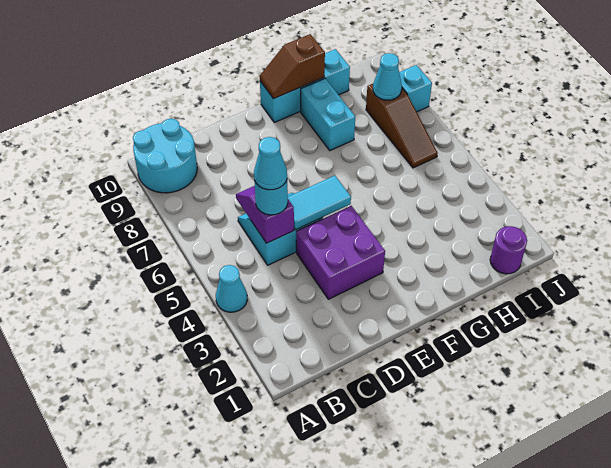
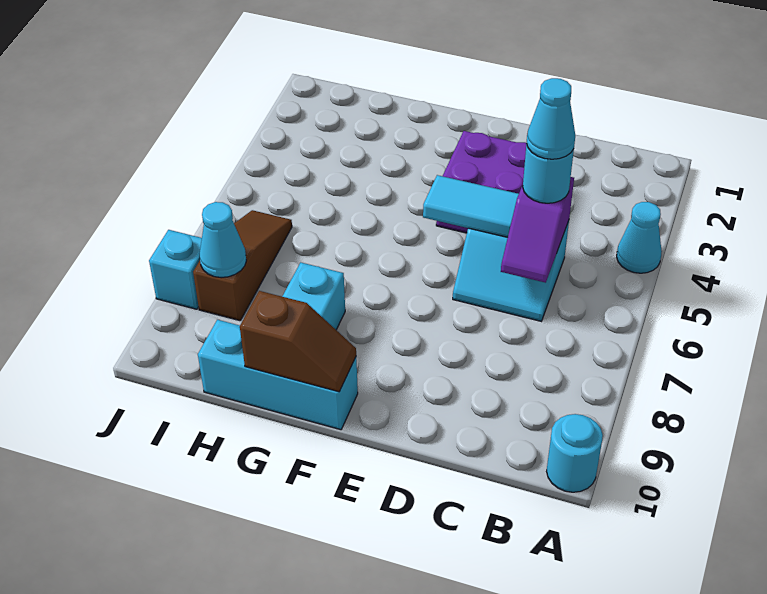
cyan round brick A9:B10 level 1 -> cyan round brick A10 level 1
purple round brick I1 level 1 -> none

